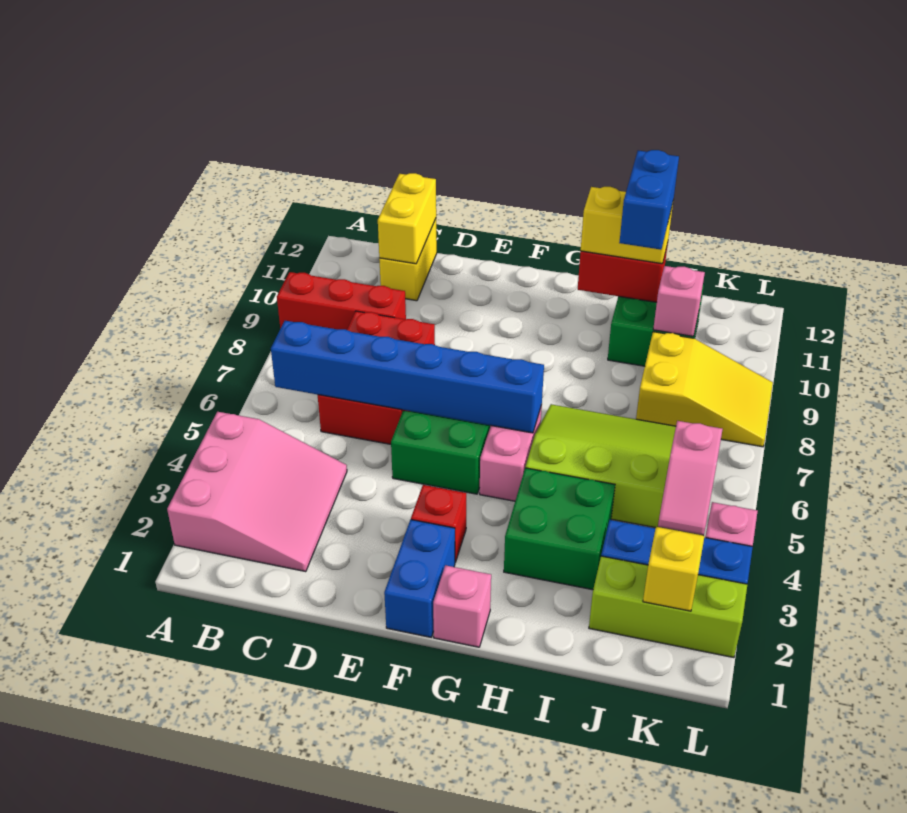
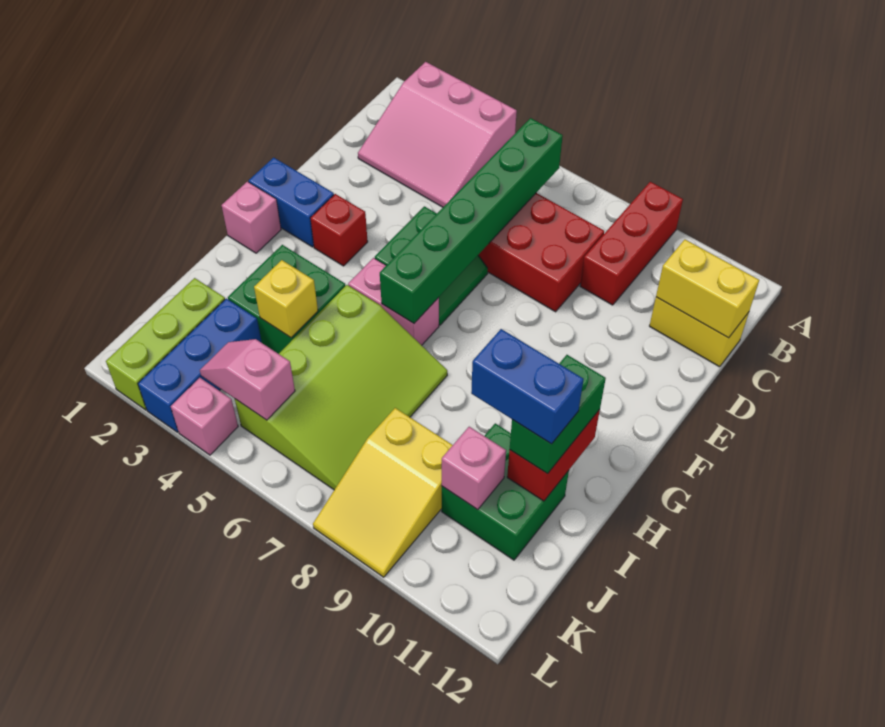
blue brick B6:G6 level 2 -> green brick B6:G6 level 2
yellow brick H11:I11 level 3 -> green brick H11:I11 level 3
yellow brick K2 level 2 -> yellow brick I4 level 2

